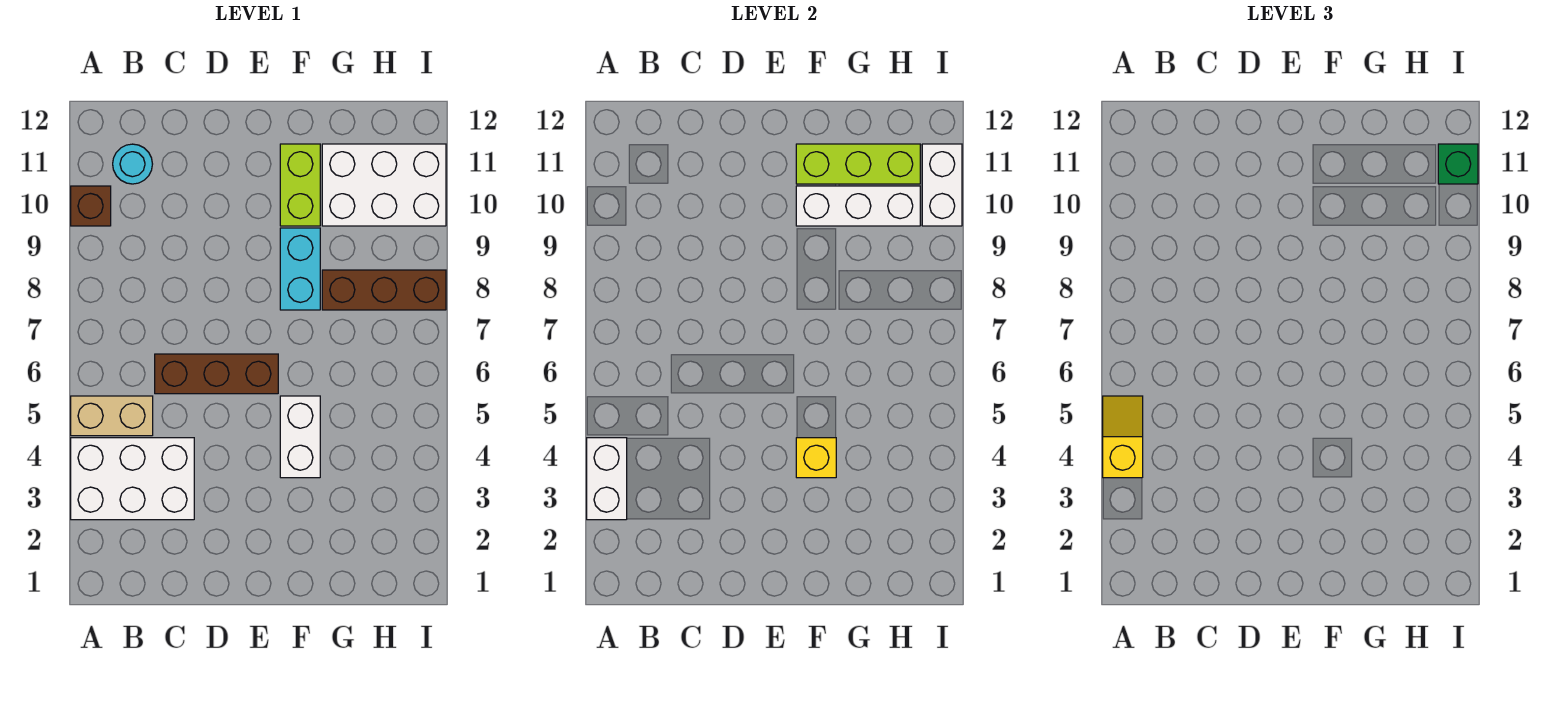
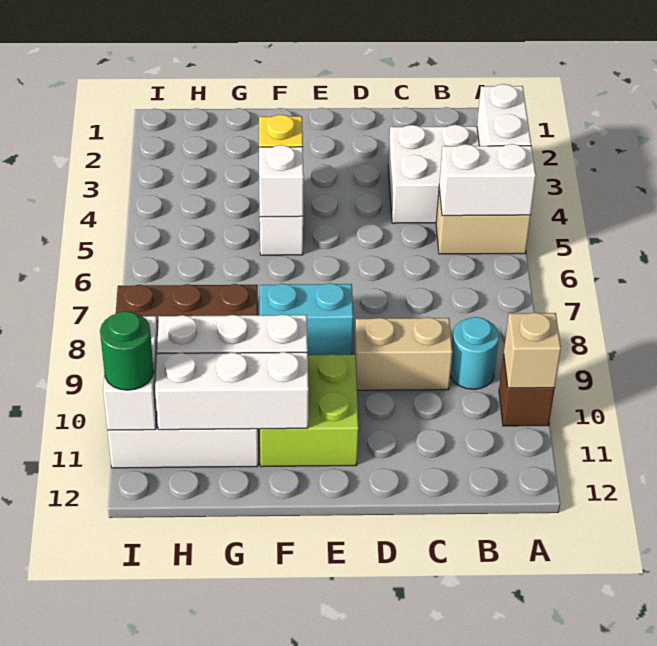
yellow slope A4:A5 level 3 top 4 -> none
none -> white brick A5:B5 level 2
none -> tan brick A10 level 2
cyan round brick B11 level 1 -> cyan round brick B9 level 1
brown brick C6:E6 level 1 -> none
none -> tan brick C9:D9 level 1
none -> white brick F5 level 2
cyan brick F8:F9 level 1 -> cyan brick E8:F8 level 1
lime brick F10:F11 level 1 -> lime brick E10:F11 level 1
lime brick F11:H11 level 2 -> white brick F11:H11 level 2
green brick I11 level 3 -> green round brick I11 level 3

